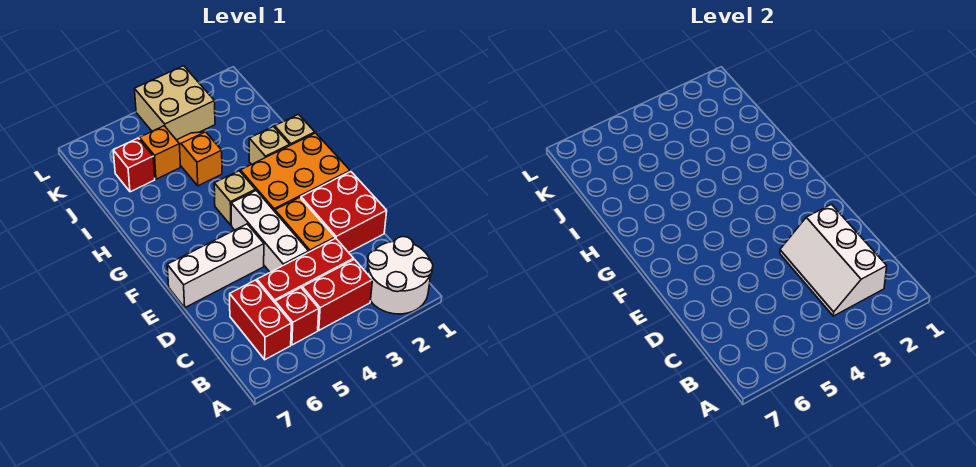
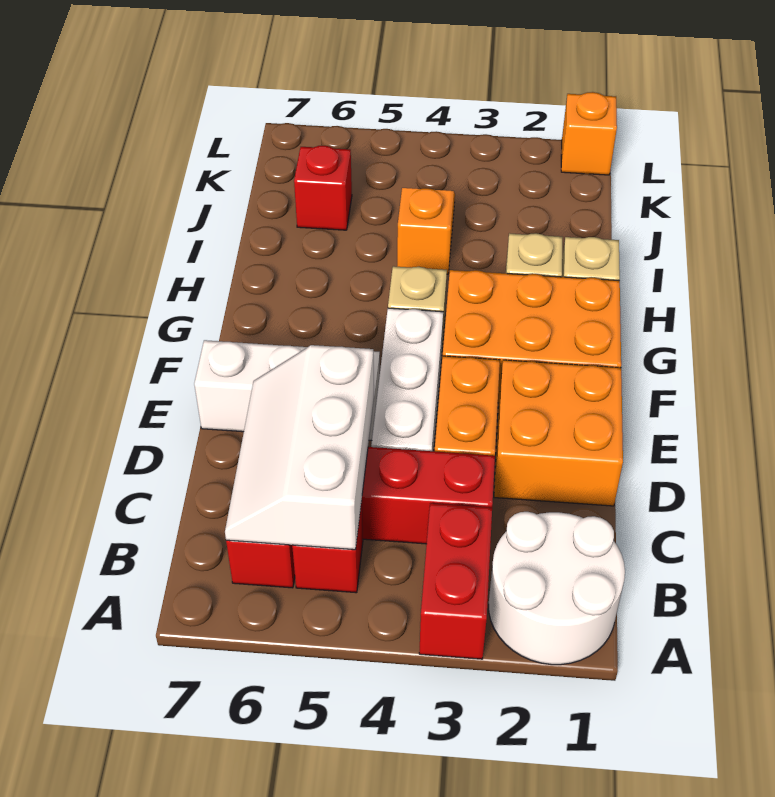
white slope B2:D3 level 2 top 2 -> white slope B5:D6 level 2 top 5
red brick B3:B4 level 1 -> red brick A3:B3 level 1
red brick D1:E2 level 1 -> orange brick D1:E2 level 1
orange brick J5 level 1 -> orange brick L1 level 1
tan brick K3:L4 level 1 -> none

